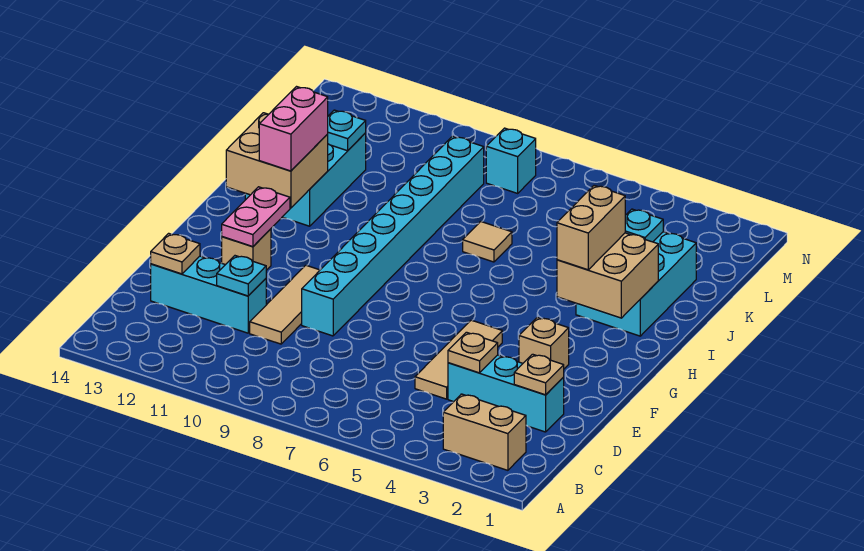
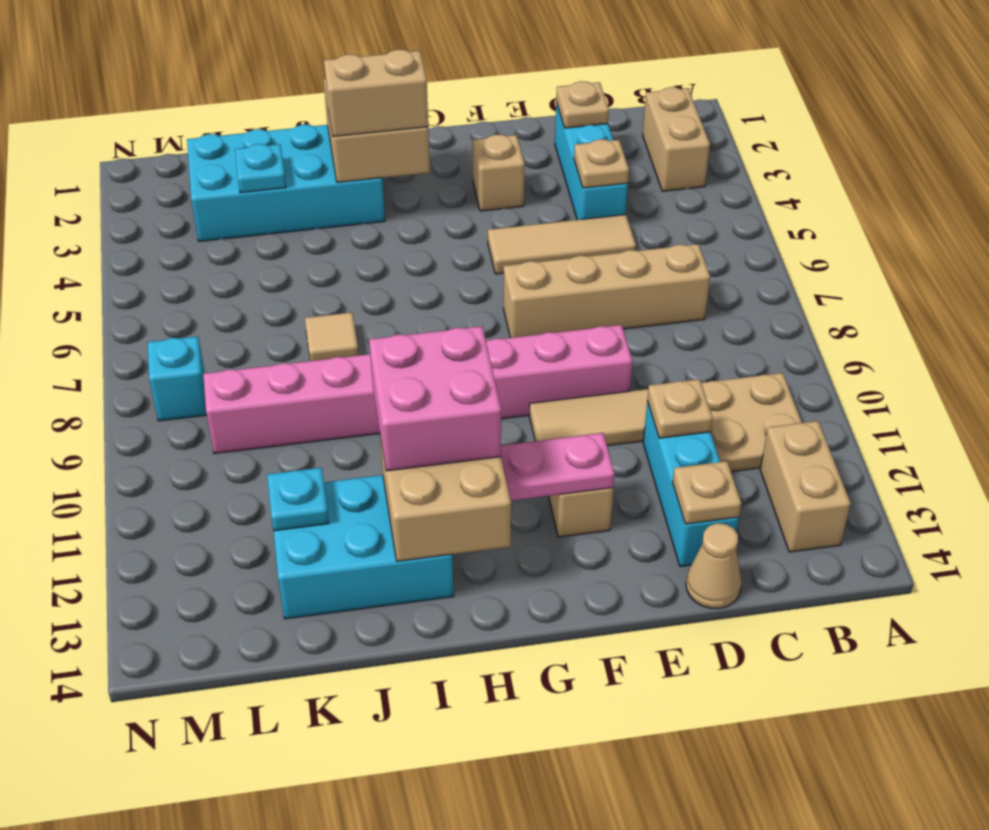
none -> tan plate B10:C11 level 1
none -> tan brick B12:B13 level 1
none -> tan brick C7:F7 level 1
cyan plate D11 level 2 -> tan plate D11 level 2
none -> tan cone D14 level 1
cyan brick E9:L9 level 1 -> pink brick E9:L9 level 1
pink brick H12:I12 level 3 -> pink brick H11:I12 level 3
cyan brick I2:K3 level 1 -> cyan brick I2:L3 level 1

